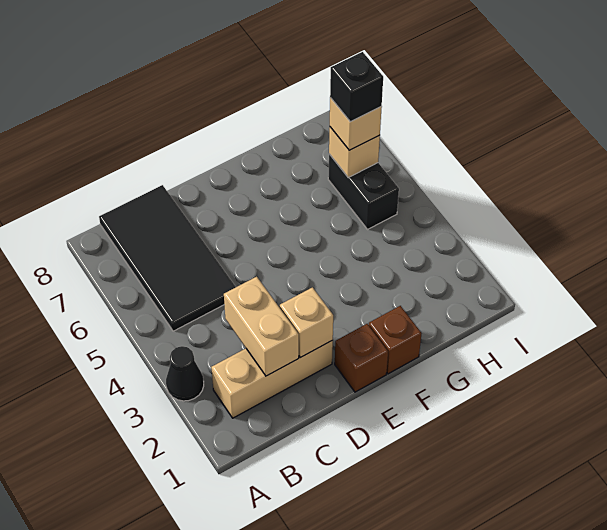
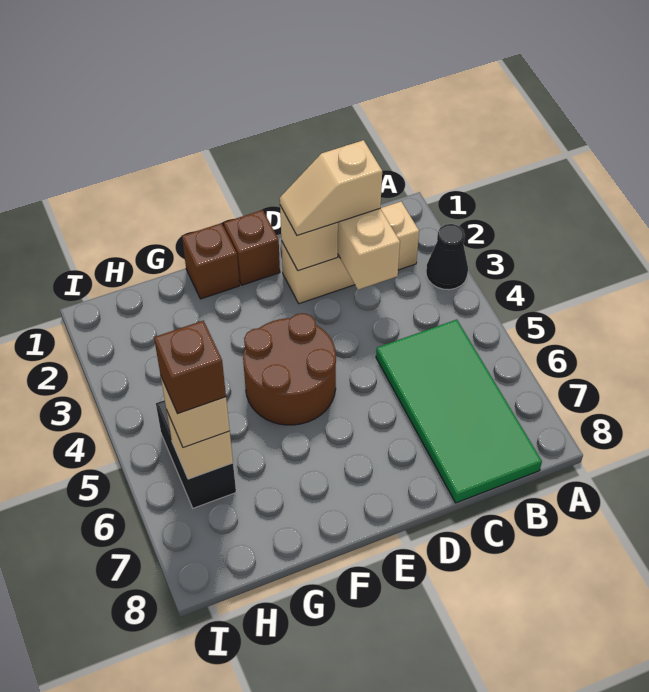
black tile B5:C8 level 1 -> green tile B5:C8 level 1
none -> tan slope C2:D2 level 3 top C
none -> brown round brick E4:F5 level 1
black brick H6 level 4 -> brown brick H6 level 4

